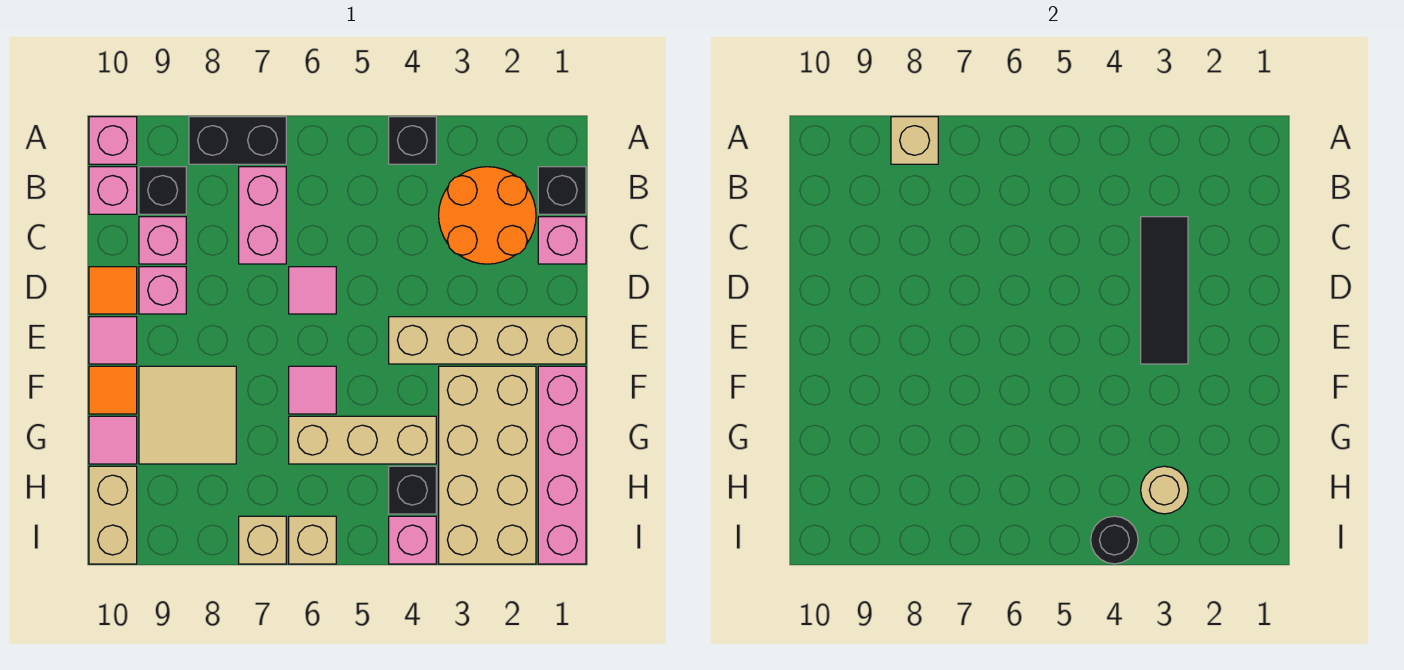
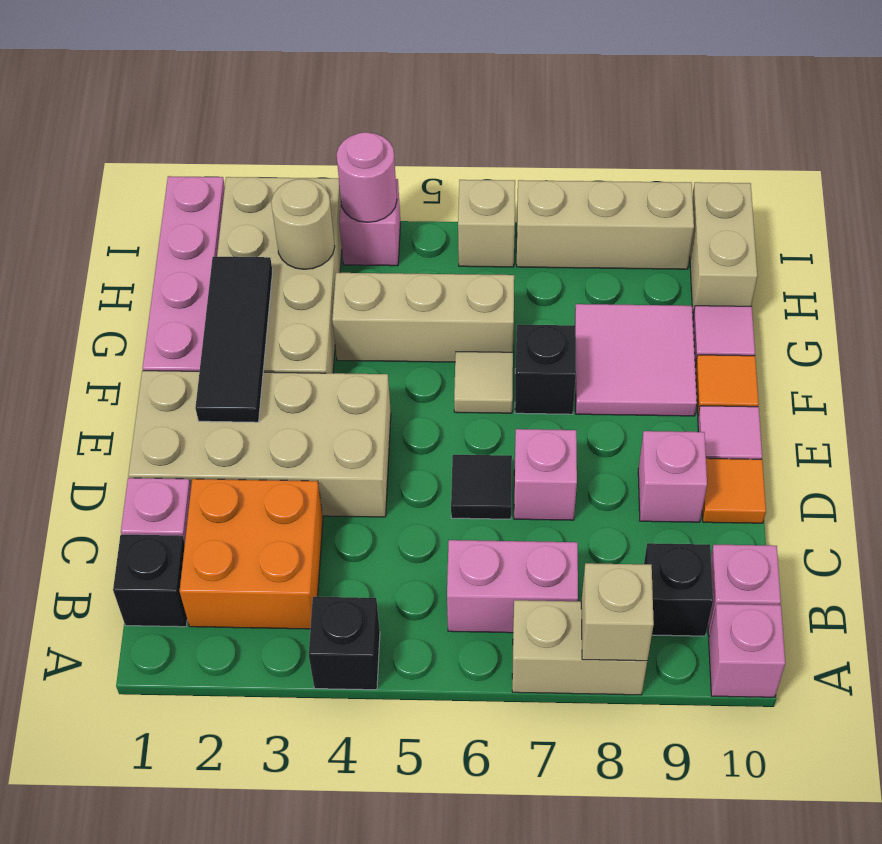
black brick A7:A8 level 1 -> tan brick A7:A8 level 1
orange round brick B2:C3 level 1 -> orange brick B2:C3 level 1
pink brick B7:C7 level 1 -> pink brick B6:B7 level 1
black tile C3:E3 level 2 -> black tile E2:G2 level 2
pink brick C9 level 1 -> pink brick D7 level 1
pink tile D6 level 1 -> black tile D6 level 1
tan brick E1:E4 level 1 -> tan brick D1:E4 level 1
pink tile F6 level 1 -> tan tile F6 level 1
tan tile F8:G9 level 1 -> pink tile F8:G9 level 1
black brick H4 level 1 -> black brick F7 level 1
black round brick I4 level 2 -> pink round brick I4 level 2
tan brick I7 level 1 -> tan brick I7:I9 level 1

